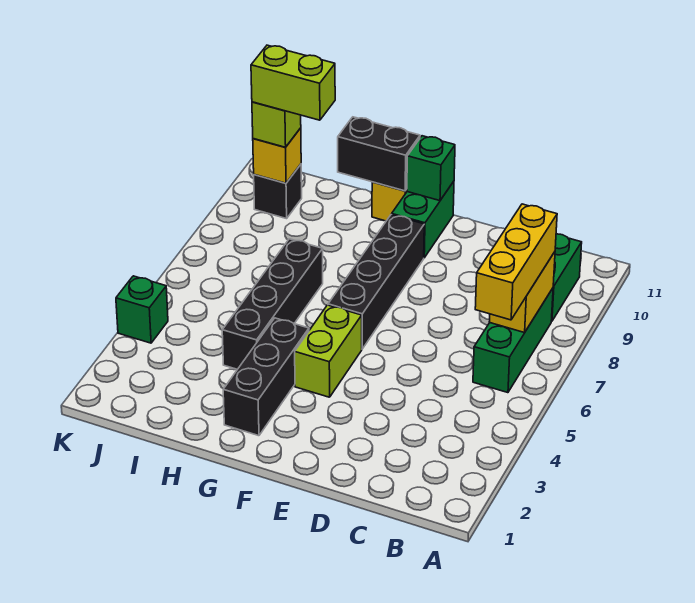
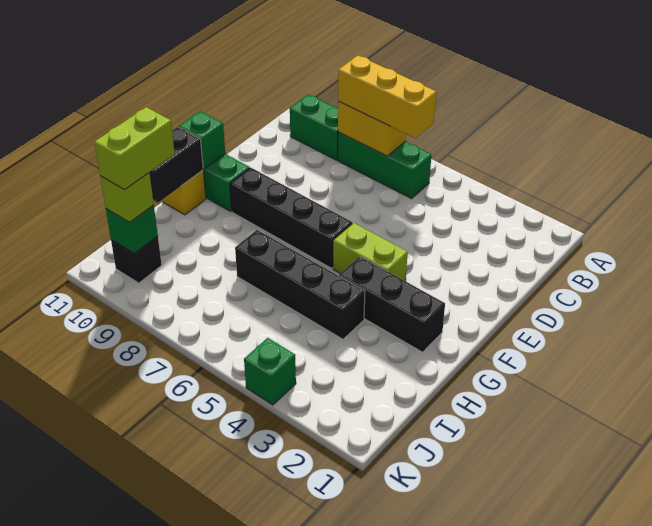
yellow brick J10 level 2 -> green brick J10 level 2

